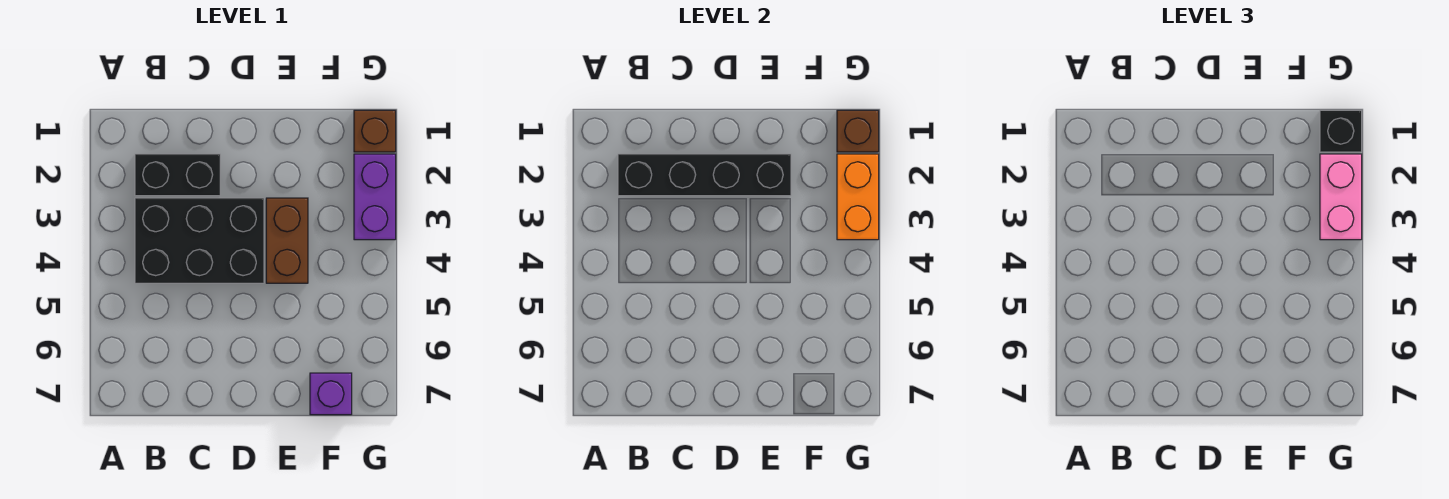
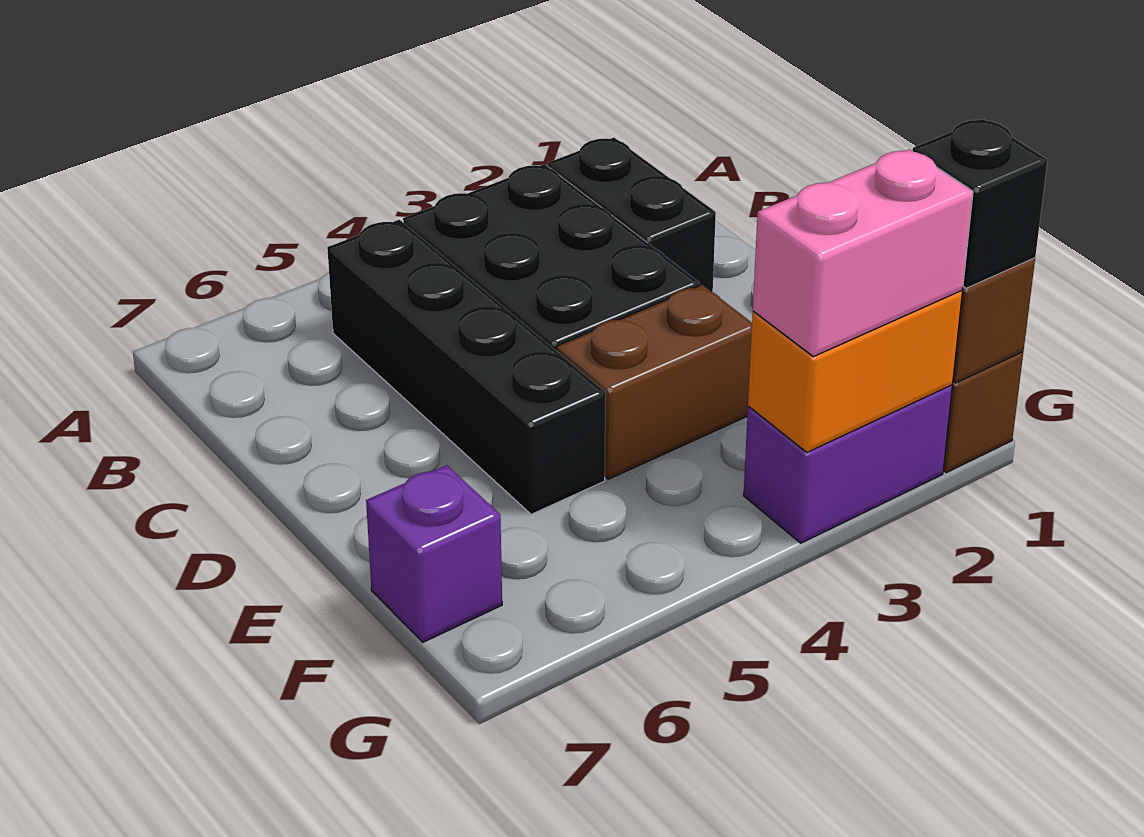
black brick B2:E2 level 2 -> black brick B5:E5 level 1

